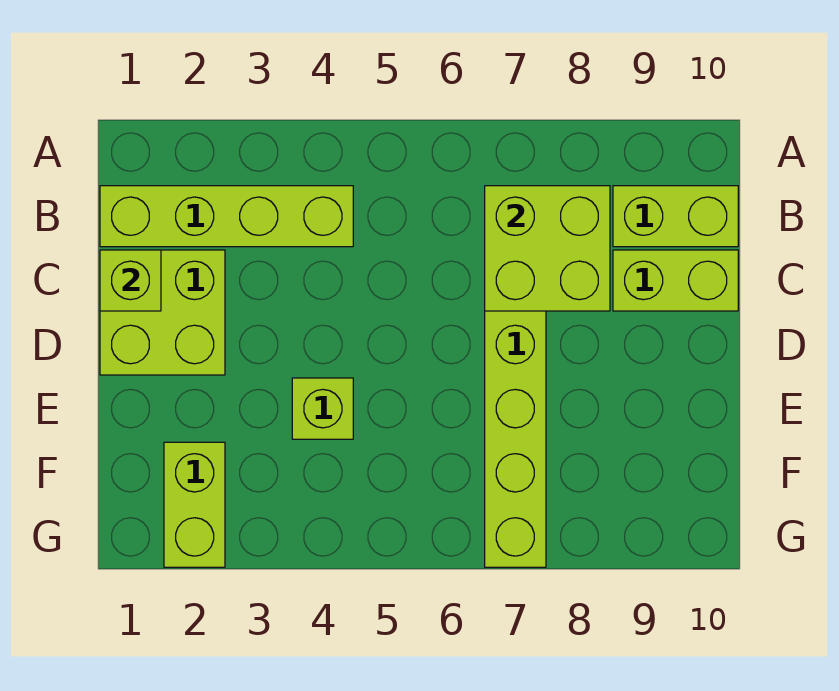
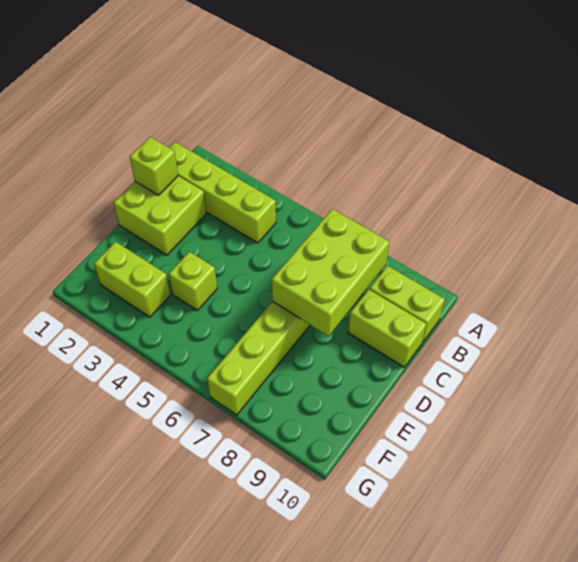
lime brick B7:C8 level 2 -> lime brick B7:D8 level 2
lime brick F2:G2 level 1 -> lime brick F2:F3 level 1

